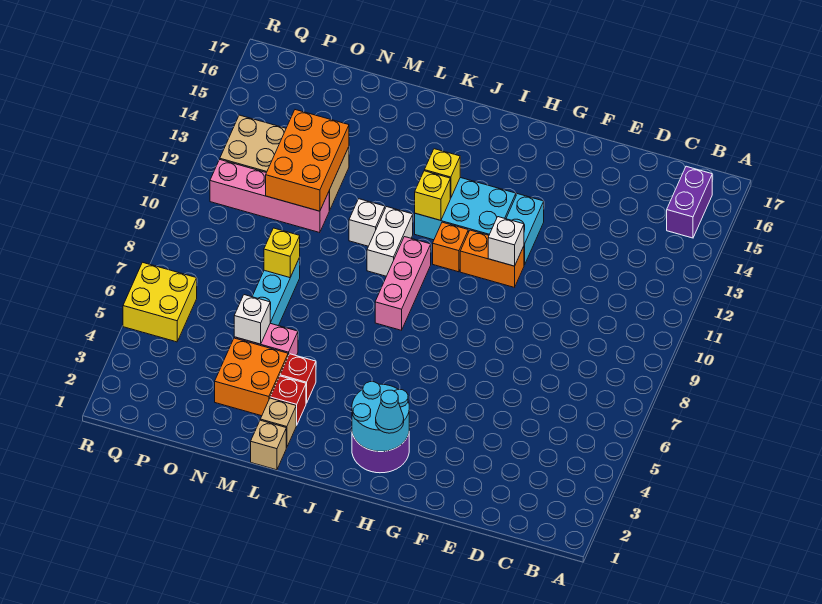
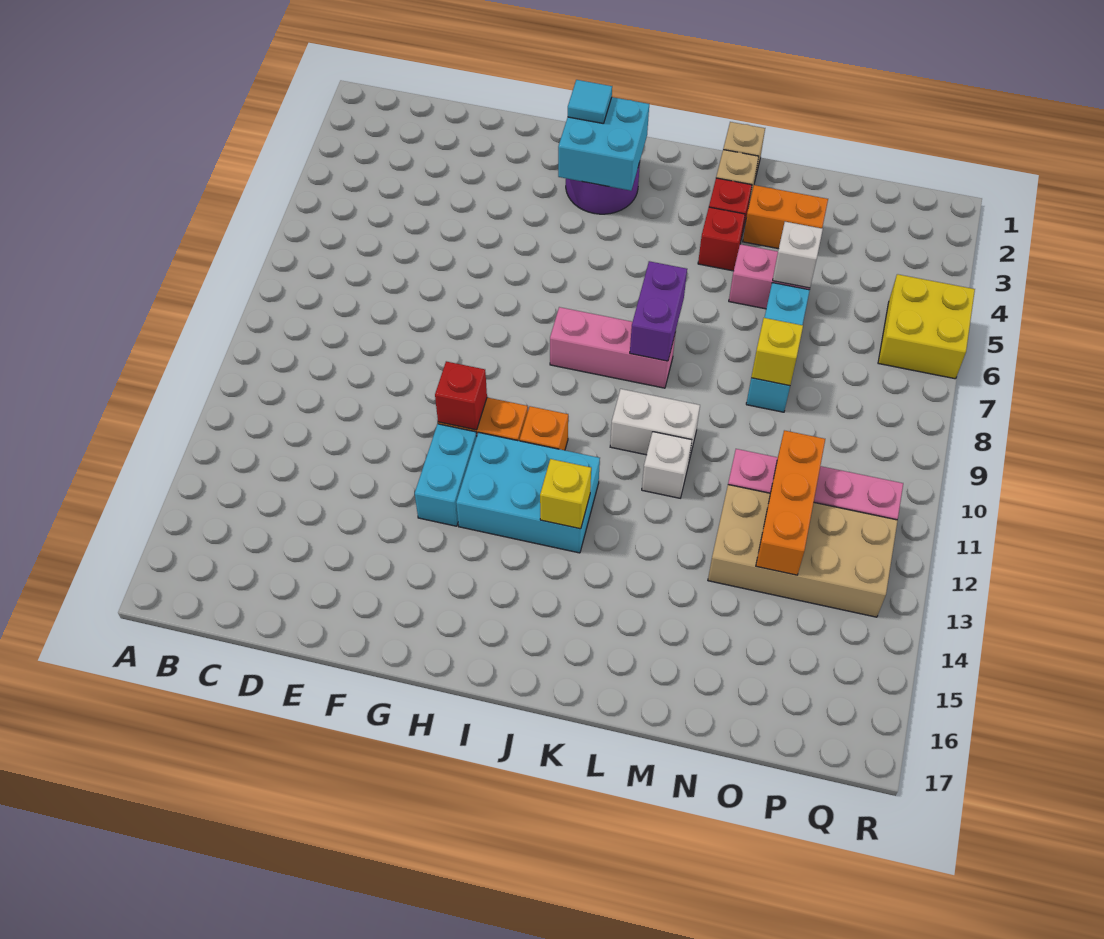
purple brick B15:B16 level 1 -> purple brick K7:K8 level 2
white brick G11 level 2 -> red brick G11 level 2
cyan round brick H2:I3 level 2 -> cyan brick H2:I3 level 2
cyan cone H2 level 3 -> cyan tile H2 level 3
pink brick J8:J10 level 1 -> pink brick I8:K8 level 1
yellow brick J12 level 2 -> none
white brick K10:K11 level 1 -> white brick K10:L10 level 1
orange brick M3:N4 level 1 -> orange brick M3:N3 level 1
orange brick N11:O13 level 2 -> orange brick O11:O13 level 2

